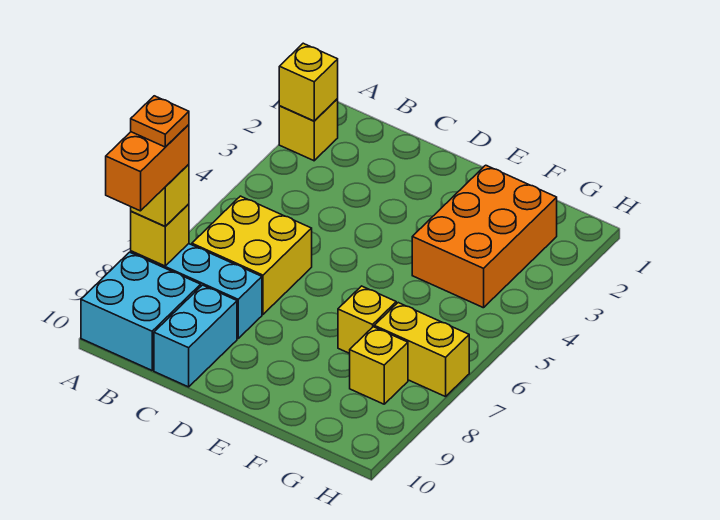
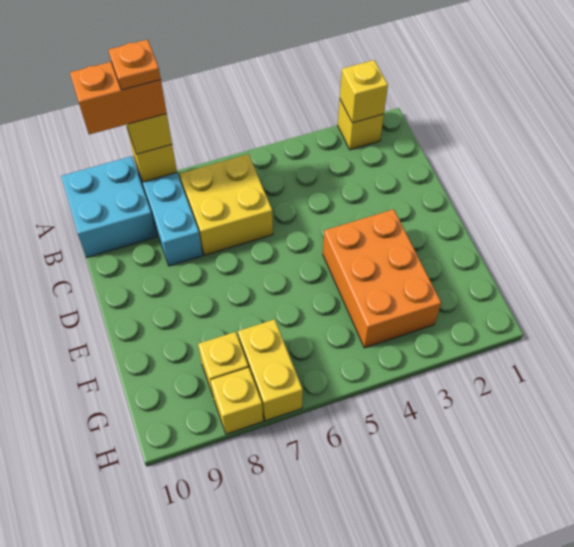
cyan brick C9:C10 level 1 -> none
orange brick F2:G4 level 1 -> orange brick E3:G4 level 1
yellow brick F7 level 1 -> yellow brick H8 level 1

